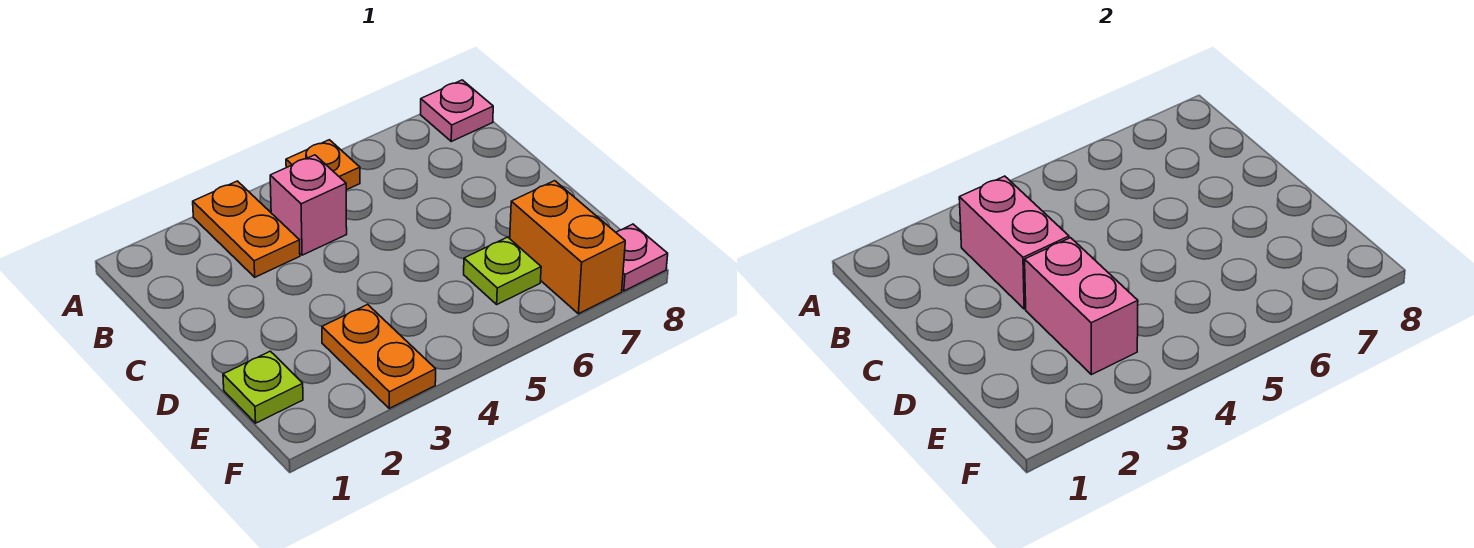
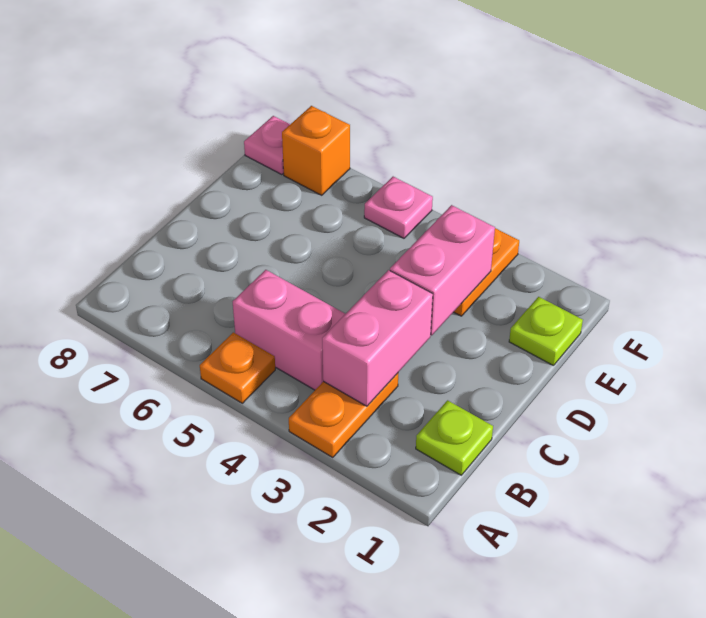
pink plate A8 level 1 -> pink plate F5 level 1
pink brick B4 level 1 -> pink brick B4:B5 level 1
lime plate E6 level 1 -> lime plate B1 level 1
orange brick E7:F7 level 1 -> orange brick F7 level 1

